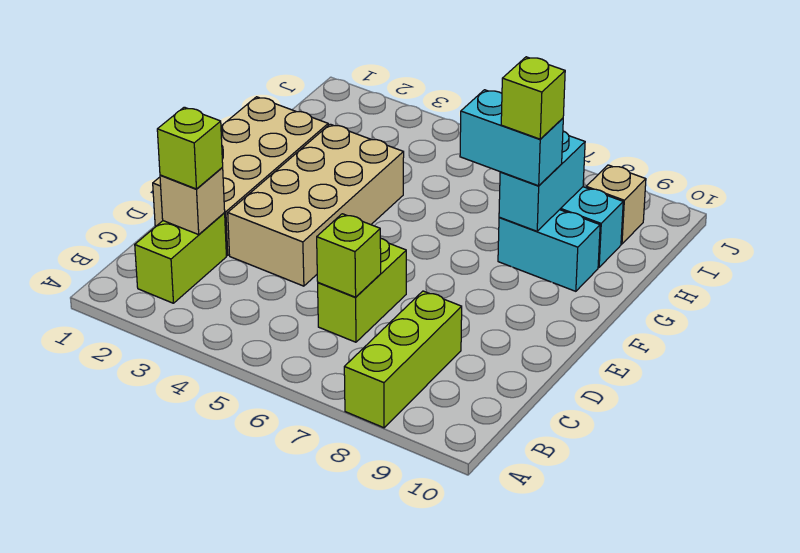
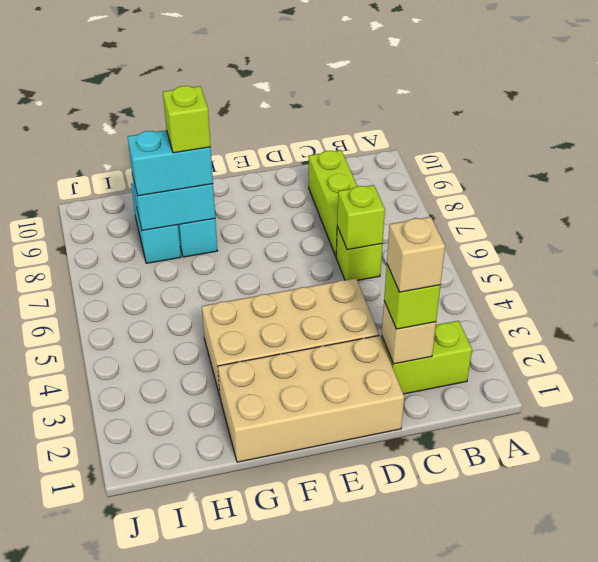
lime brick A8:C8 level 1 -> lime brick C7:C9 level 1
lime brick C6:D6 level 1 -> lime brick C6 level 1
cyan brick G7:G8 level 3 -> cyan brick G8:H8 level 3
tan brick I9 level 1 -> tan brick C2 level 4

